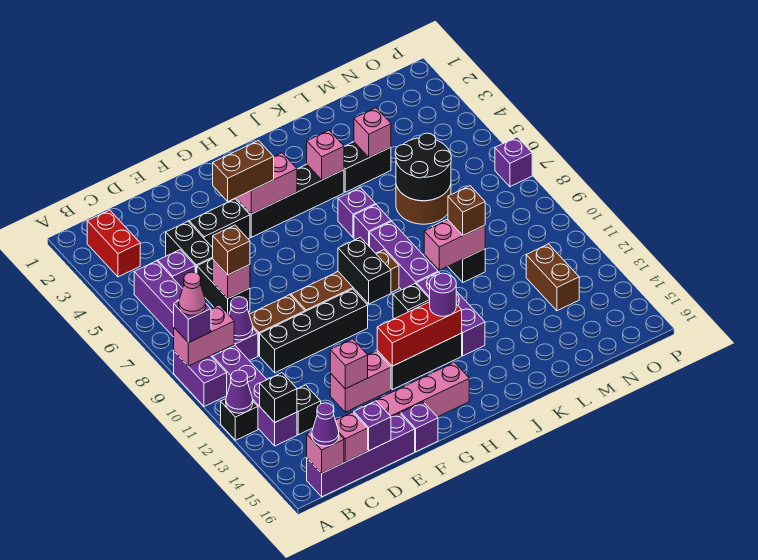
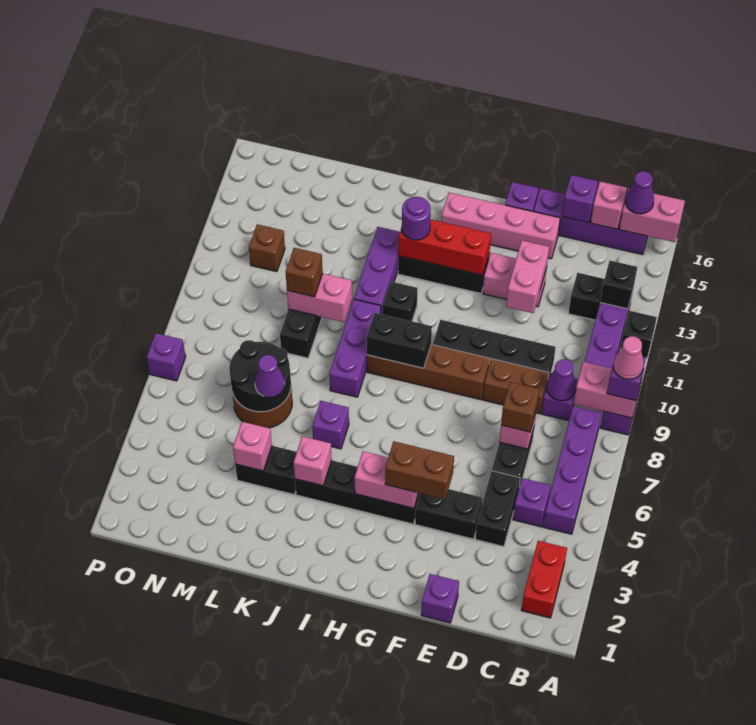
purple cone A12 level 2 -> purple cone L6 level 3
pink brick B16 level 2 -> pink brick A16:B16 level 2
pink brick E13 level 2 -> pink brick E12:E13 level 2
black brick H9:H10 level 2 -> black brick H9:I9 level 2
purple brick J7 level 1 -> purple brick E1 level 1
brown brick N12:N13 level 1 -> brown brick N12 level 1

